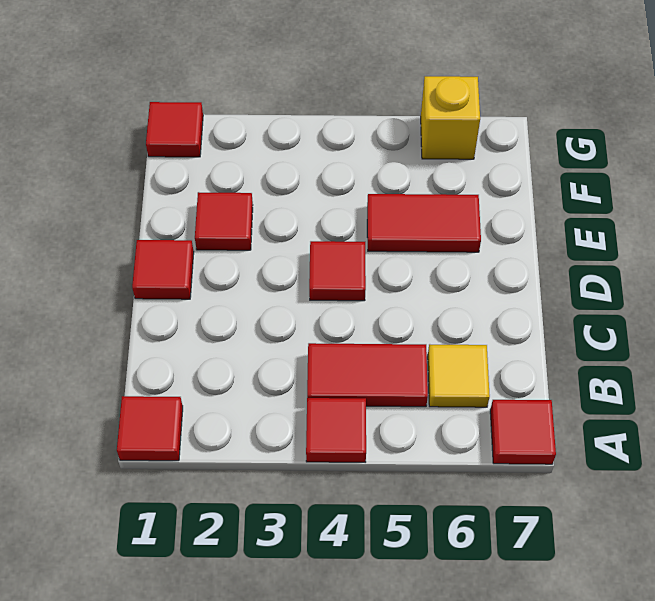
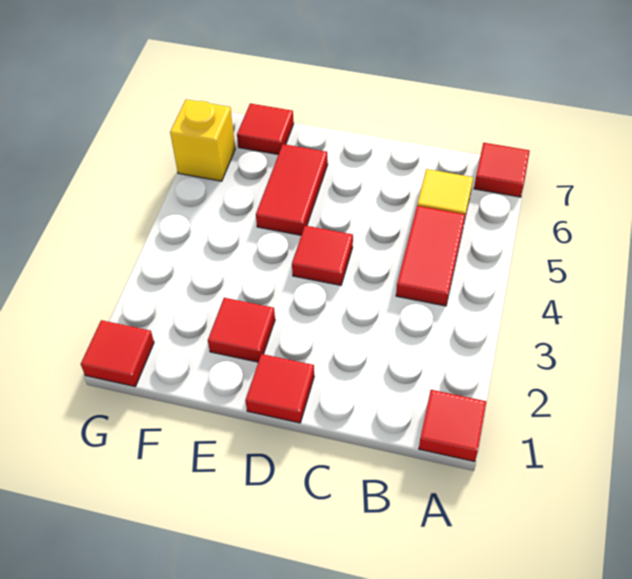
red tile A4 level 1 -> red tile F7 level 1

